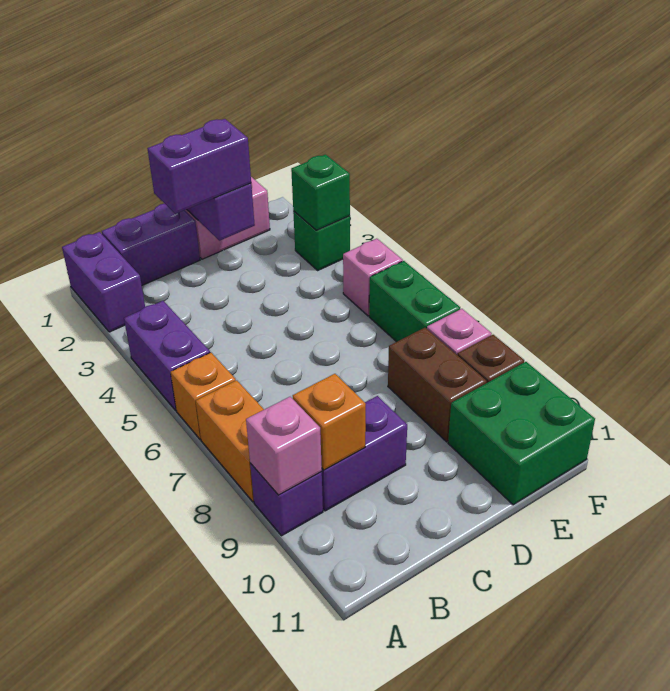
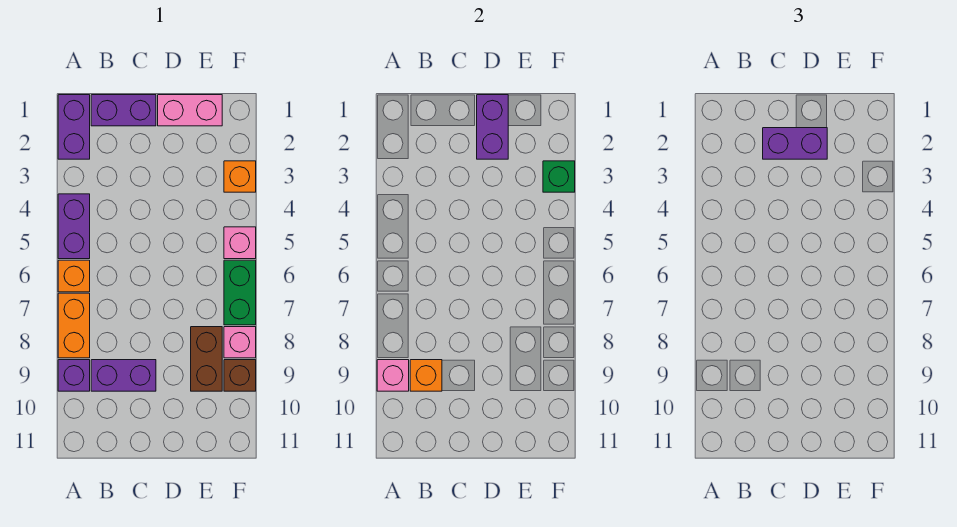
green brick E10:F11 level 1 -> none
green brick F3 level 1 -> orange brick F3 level 1

